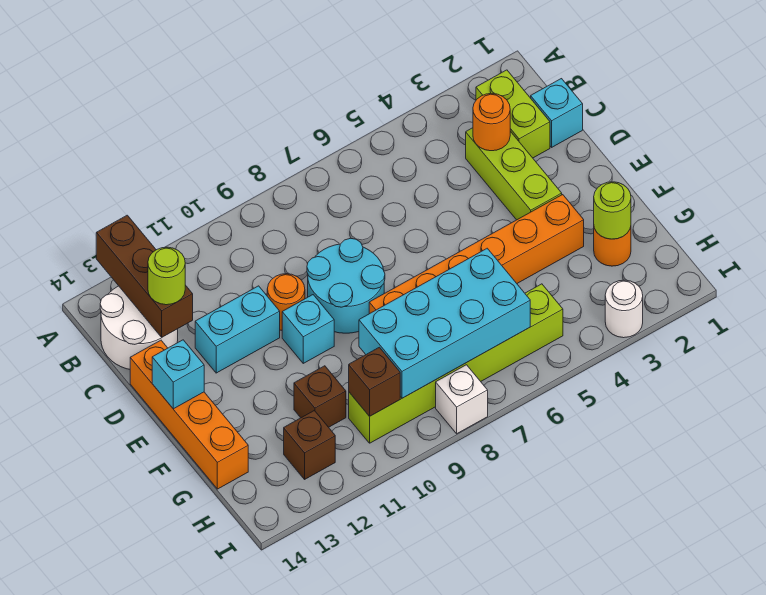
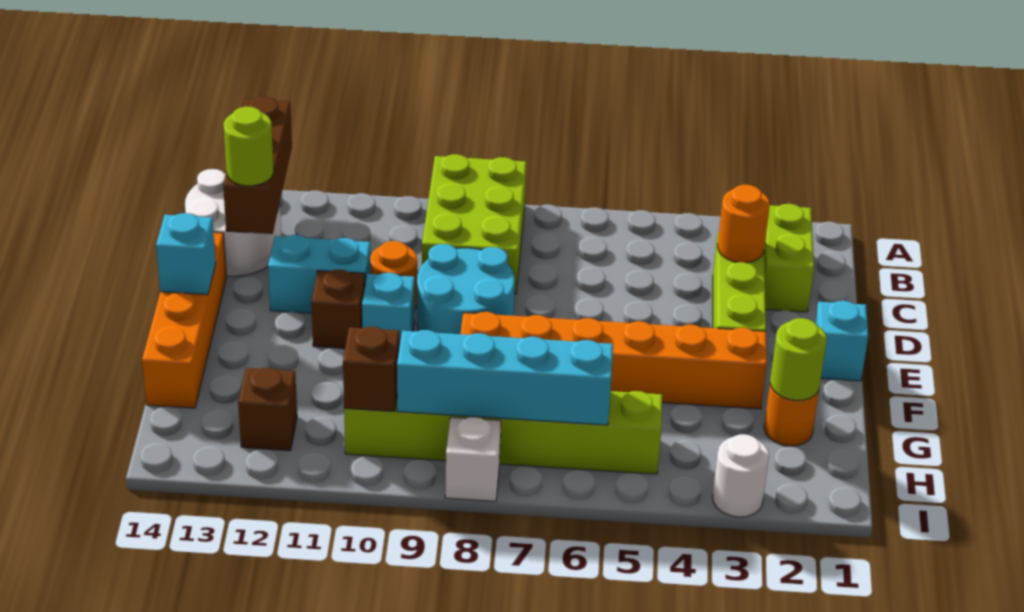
none -> lime brick A8:C9 level 1
cyan brick C1 level 1 -> cyan brick E1 level 1
cyan brick G6:H9 level 2 -> cyan brick H6:H9 level 2
brown brick G11 level 1 -> brown brick E11 level 1

